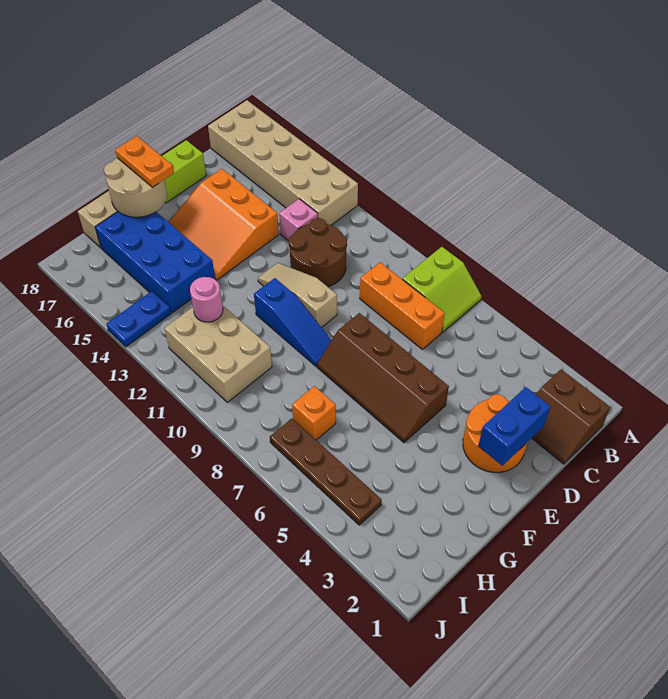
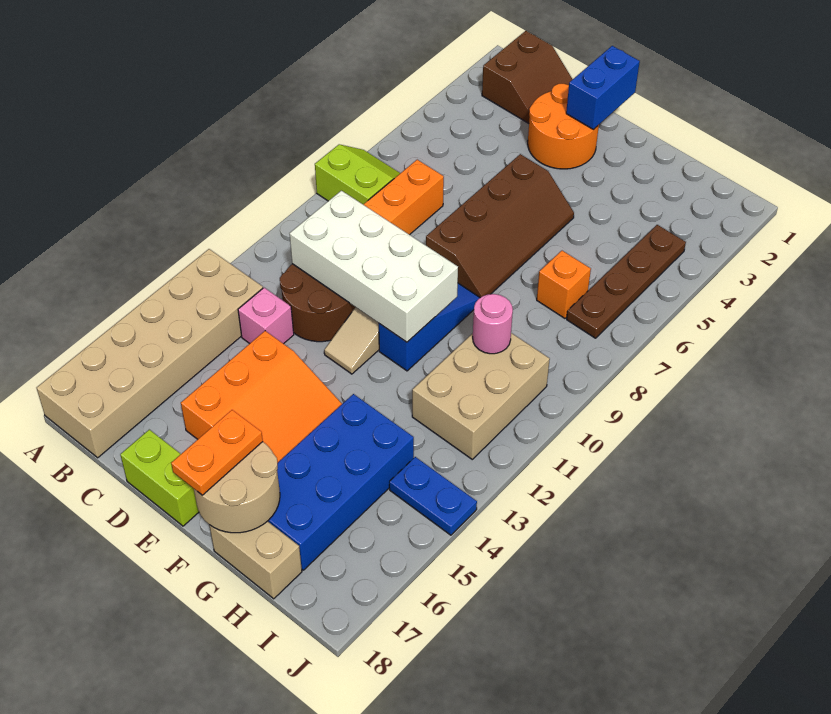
none -> white brick C10:F11 level 2
blue brick D2:E2 level 2 -> blue brick E1:E2 level 2
pink round brick H12 level 2 -> pink round brick H10 level 2

